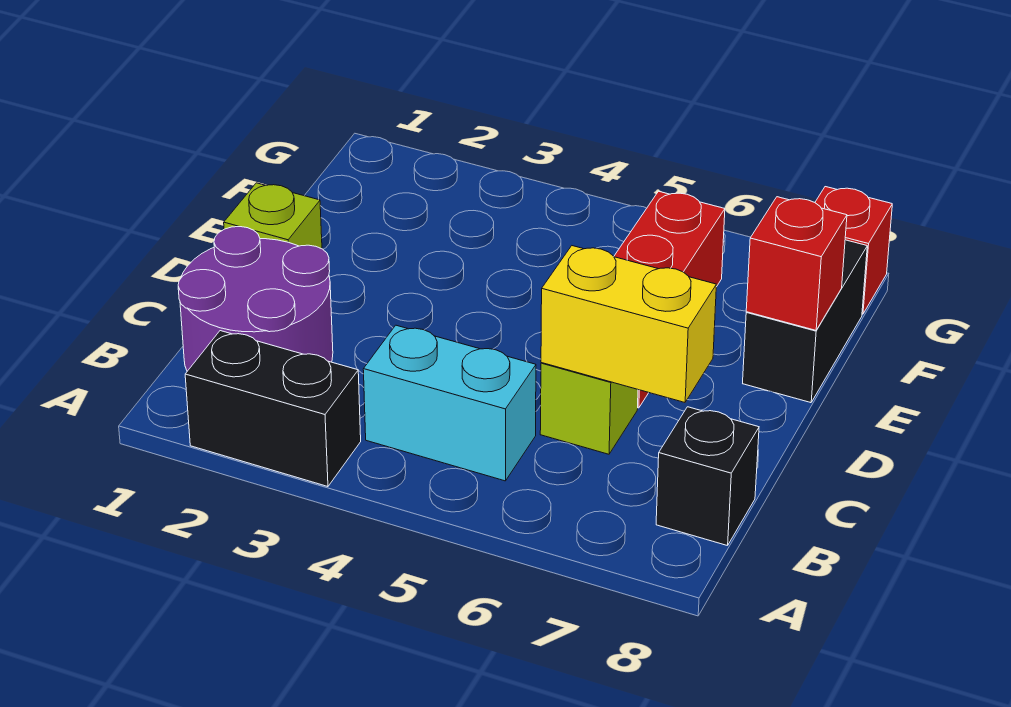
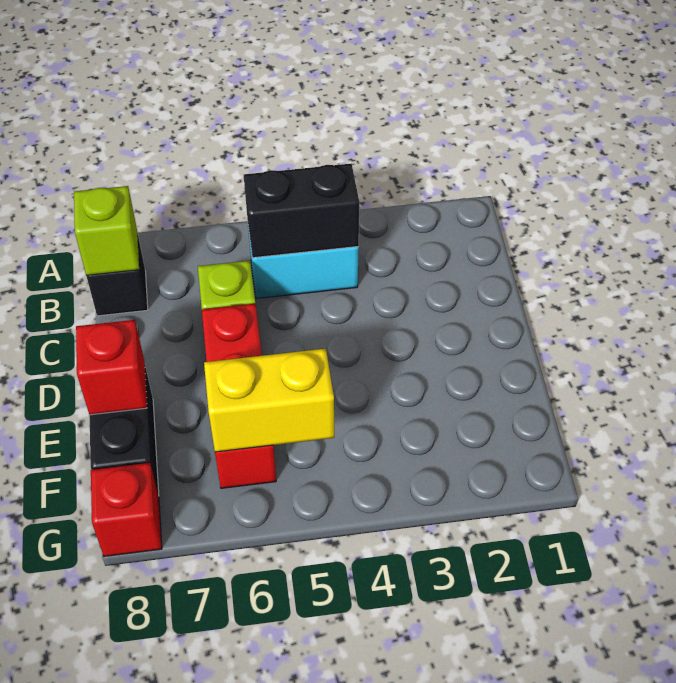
black brick A2:A3 level 1 -> black brick B4:B5 level 2
purple round brick B1:C2 level 1 -> none
yellow brick C6:C7 level 2 -> yellow brick F5:F6 level 2
lime brick D1 level 1 -> lime brick B8 level 2

